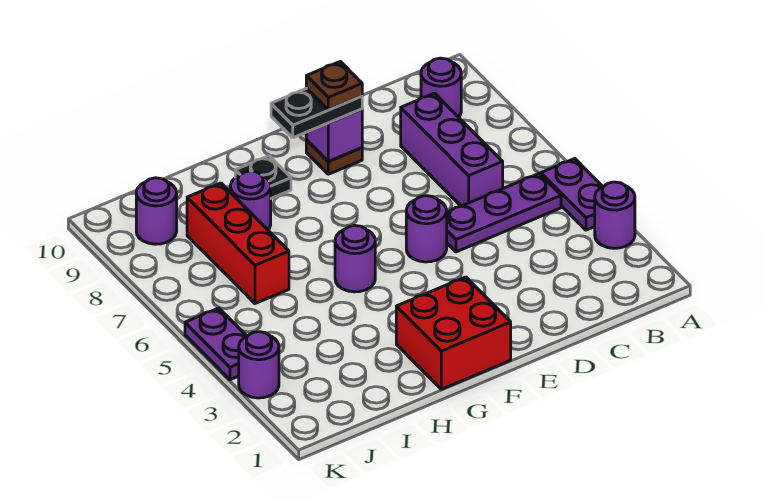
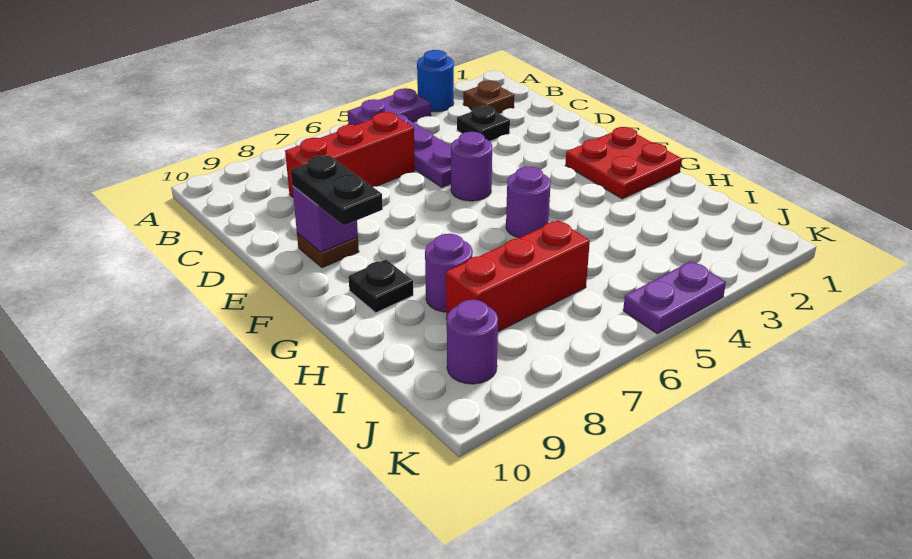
purple round brick A3 level 1 -> blue round brick A3 level 1
purple round brick B9 level 1 -> none
none -> black plate C3 level 1
purple brick C6:C8 level 1 -> red brick C6:C8 level 1
brown plate E9 level 4 -> brown plate B2 level 1
red brick F1:G2 level 1 -> red plate F1:G2 level 1
purple round brick K3 level 1 -> none

